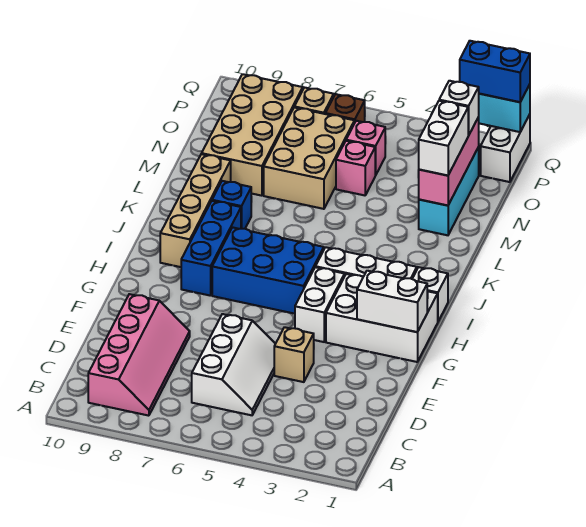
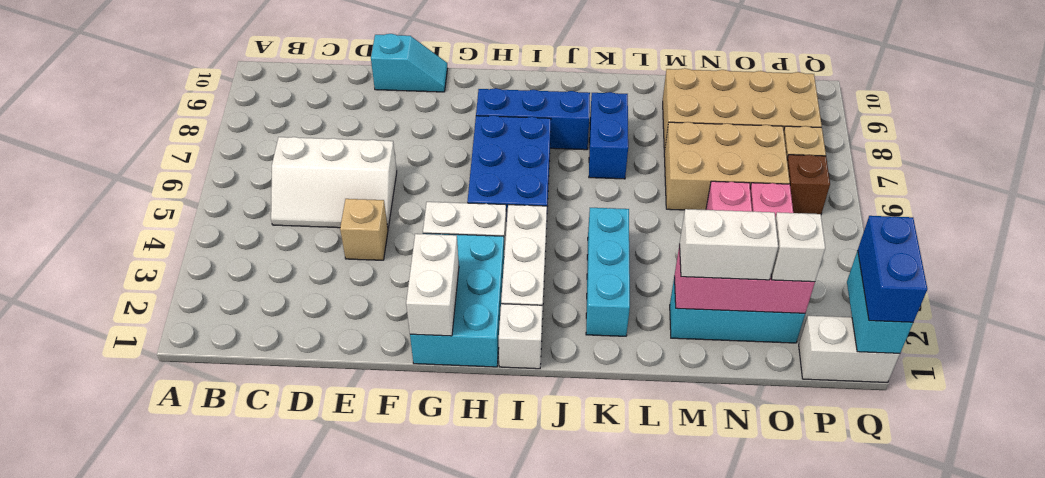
pink slope B8:E9 level 1 top 9 -> none
none -> cyan slope E10:F10 level 1 top E
white brick G1:H3 level 1 -> cyan brick G1:H3 level 1
tan brick I9:L9 level 1 -> none
none -> cyan brick K2:K4 level 1
blue brick K8 level 1 -> blue brick K7:K8 level 1

